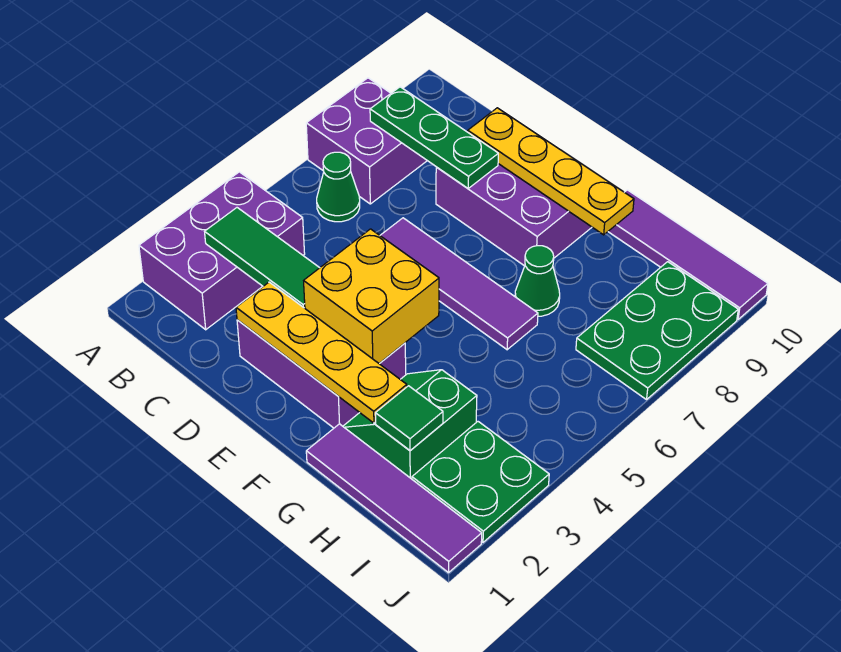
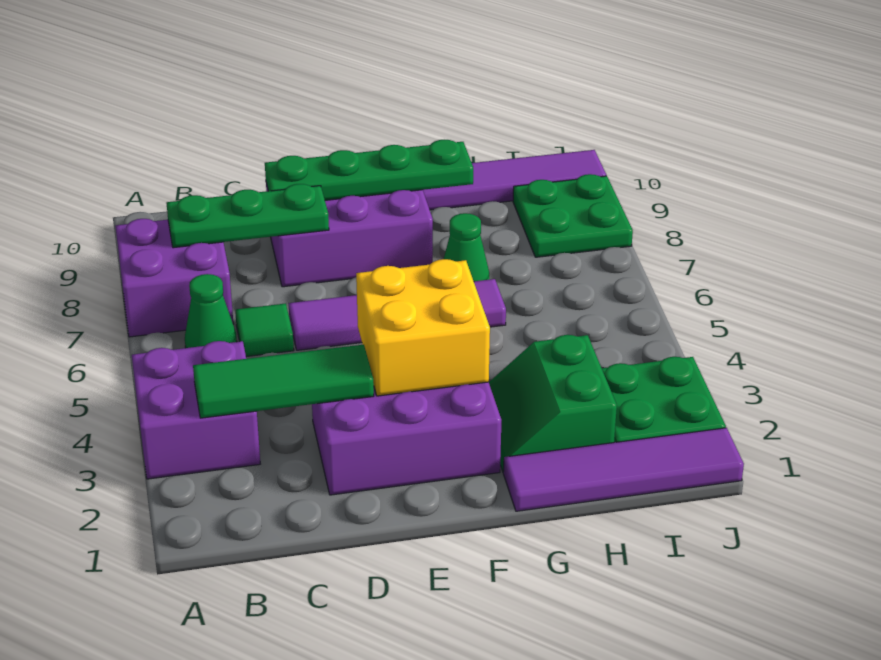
purple brick A2:B4 level 1 -> purple brick A3:B4 level 1
yellow plate D2:G2 level 2 -> none
yellow plate D9:G9 level 2 -> green plate D9:G9 level 2
green tile H2 level 2 -> green tile C6 level 1
green plate I7:J9 level 1 -> green plate I8:J9 level 1

